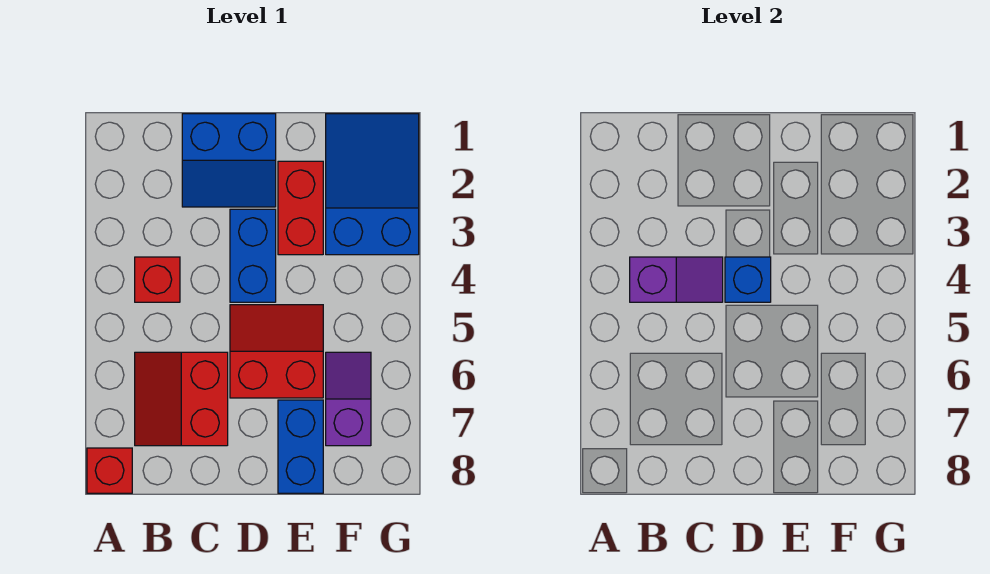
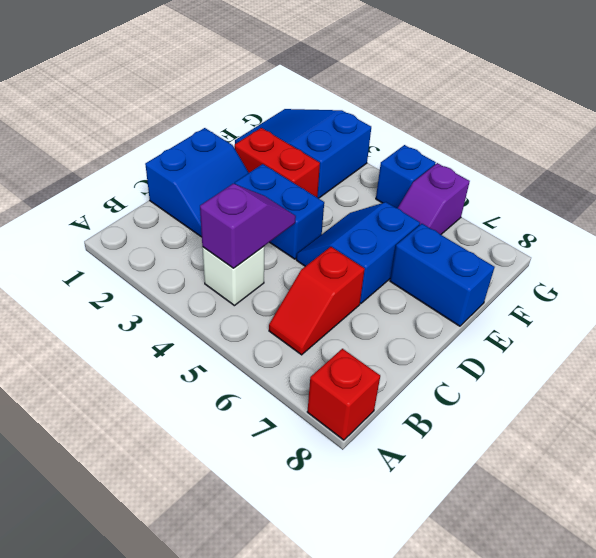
red brick B4 level 1 -> white brick B4 level 1
red slope B6:C7 level 1 top C -> red slope B6:C6 level 1 top C
blue brick D4 level 2 -> blue brick G5 level 1
red slope D5:E6 level 1 top 6 -> blue slope D5:E6 level 1 top 6
purple slope F6:F7 level 1 top 7 -> purple slope F6:G6 level 1 top G

